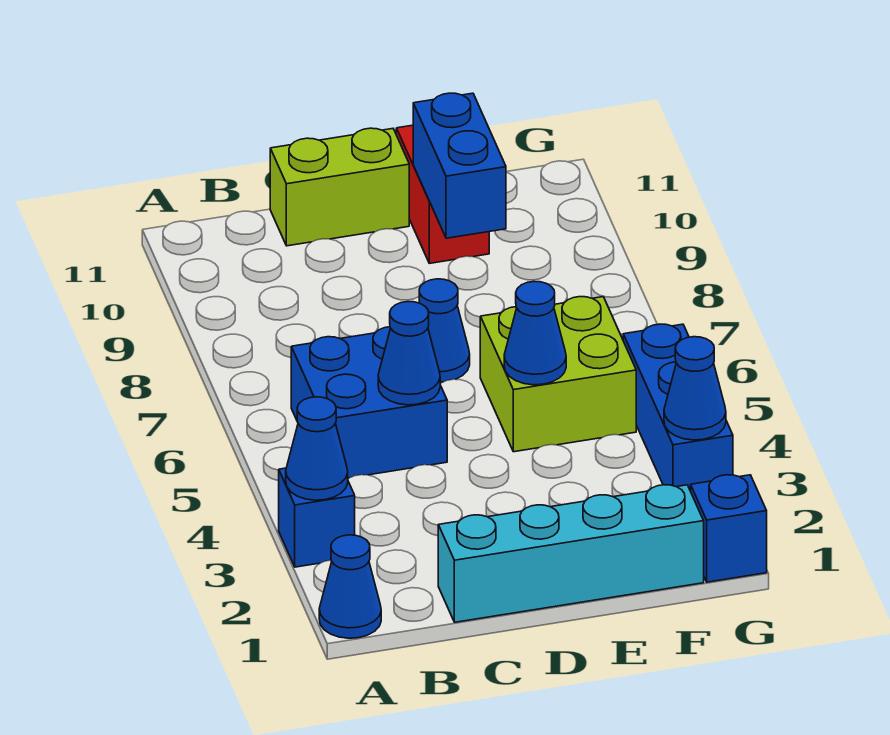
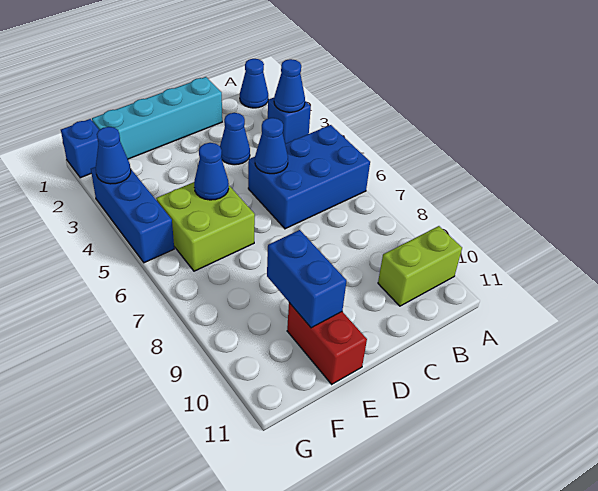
blue brick B5:C6 level 1 -> blue brick A5:C6 level 1
lime brick C11:D11 level 1 -> lime brick A10:B10 level 1
blue cone D7 level 1 -> blue cone C3 level 1

